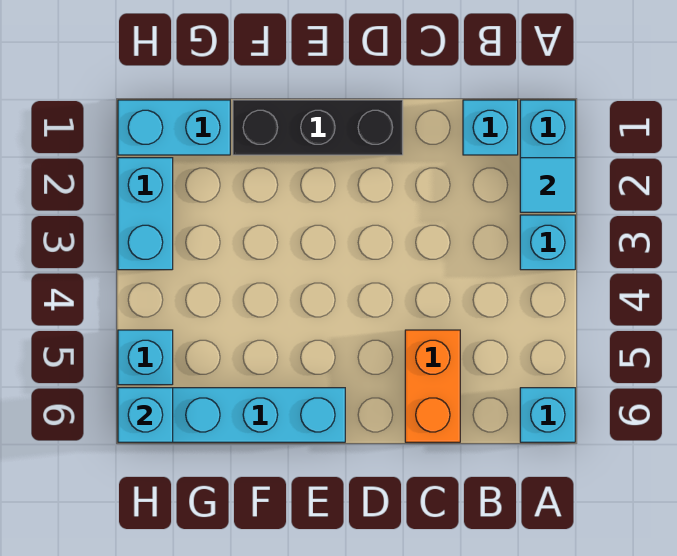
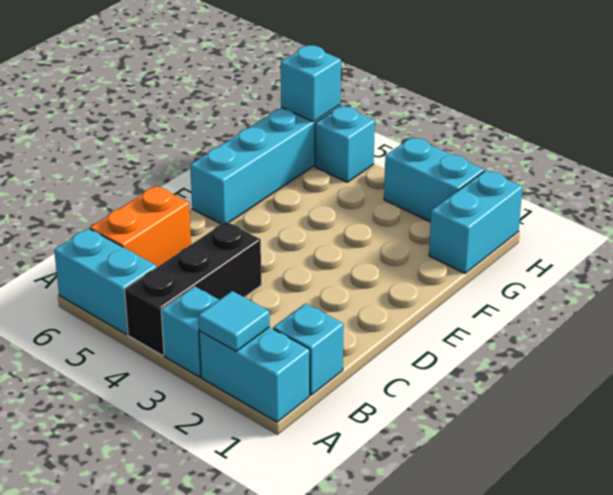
cyan brick A6 level 1 -> cyan brick A5:A6 level 1
orange brick C5:C6 level 1 -> orange brick B6:C6 level 1
black brick D1:F1 level 1 -> black brick A4:C4 level 1

